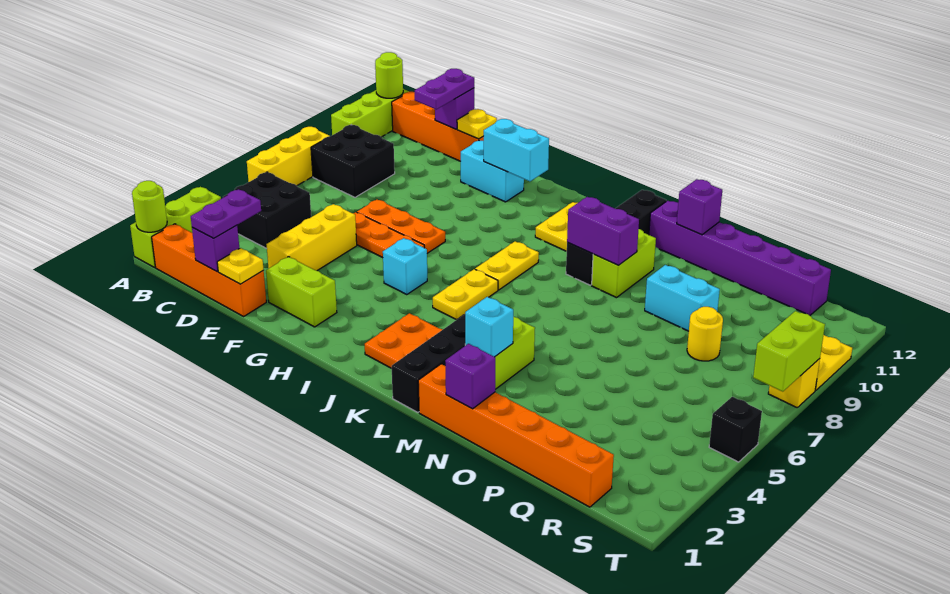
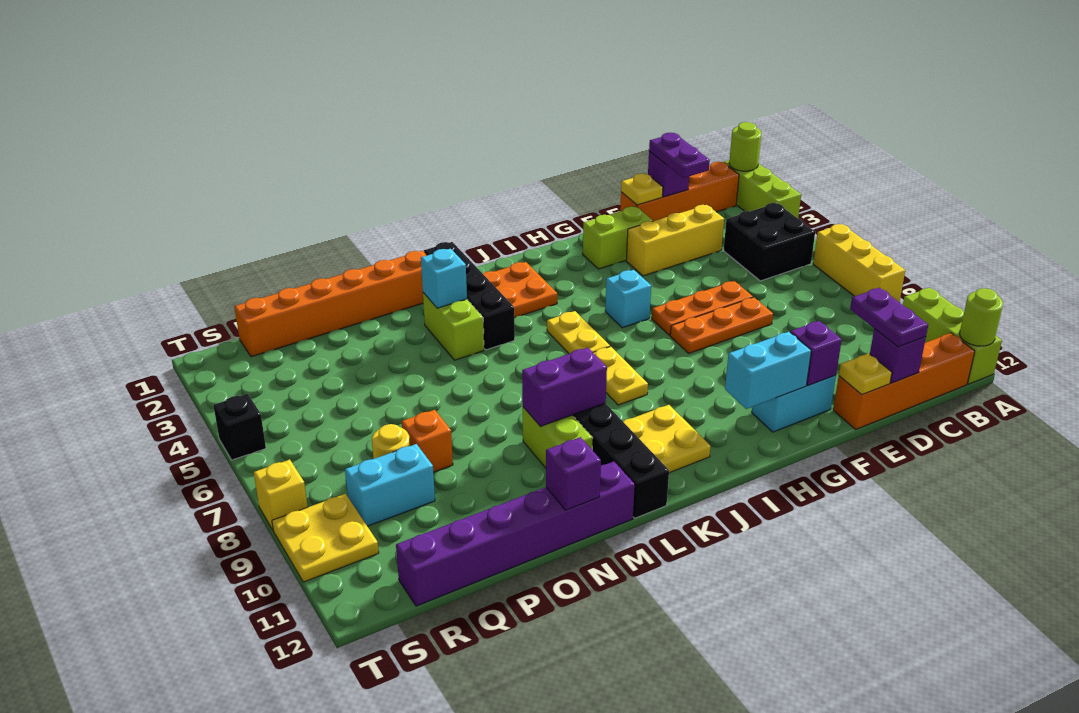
black brick B8:C9 level 1 -> none
yellow brick E3:E5 level 1 -> yellow brick D3:F3 level 1
purple brick N1 level 2 -> purple brick F11 level 2
cyan brick O9:P9 level 1 -> cyan brick Q9:R9 level 1
none -> orange brick P8 level 1
lime brick T7:T8 level 2 -> none

